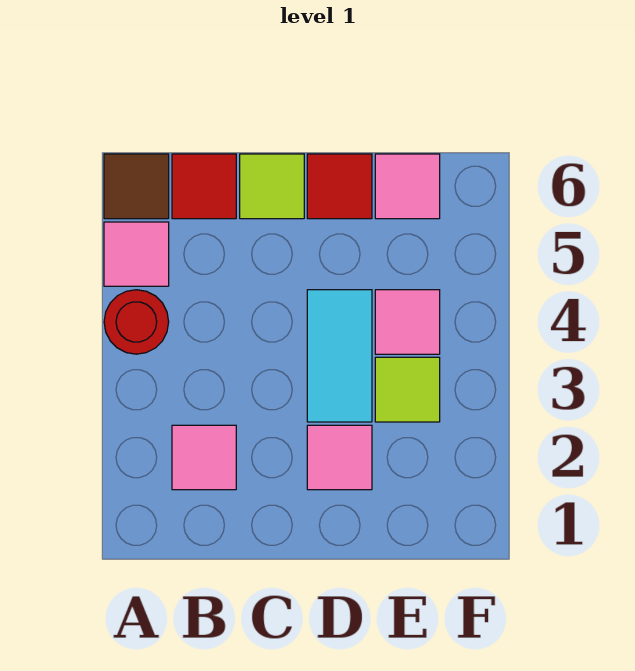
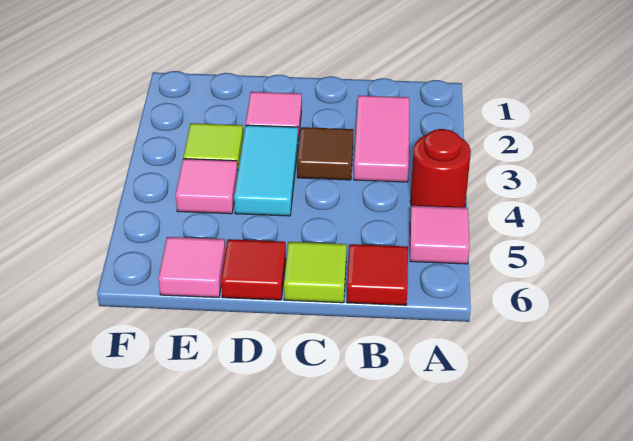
brown tile A6 level 1 -> brown tile C3 level 1
pink tile B2 level 1 -> pink tile B2:B3 level 1

